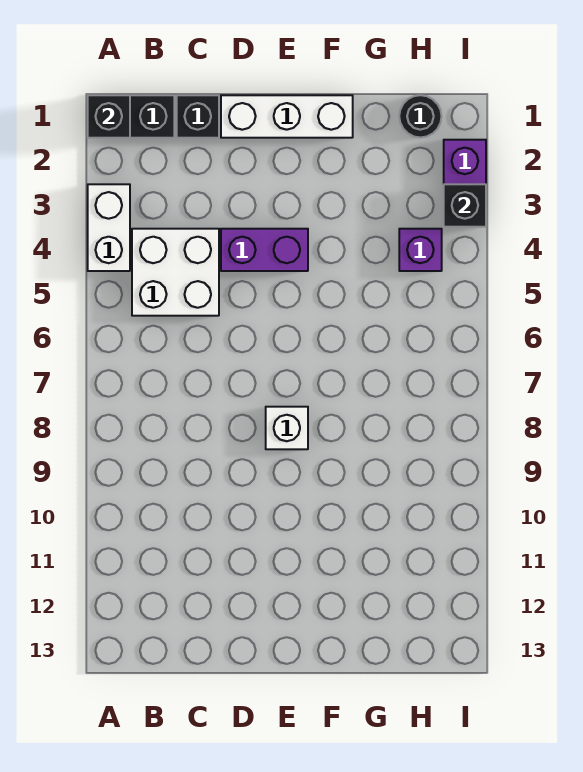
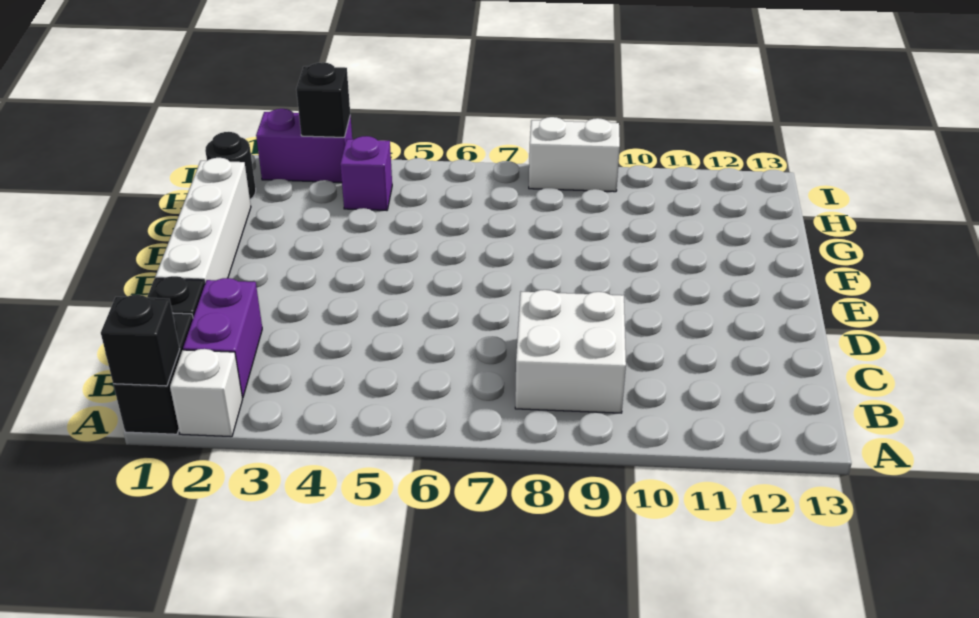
white brick A3:A4 level 1 -> white brick I8:I9 level 1
white brick B4:C5 level 1 -> white brick B8:C9 level 1
white brick D1:F1 level 1 -> white brick D1:G1 level 1
purple brick D4:E4 level 1 -> purple brick B2:C2 level 1
white brick E8 level 1 -> white brick A2 level 1

